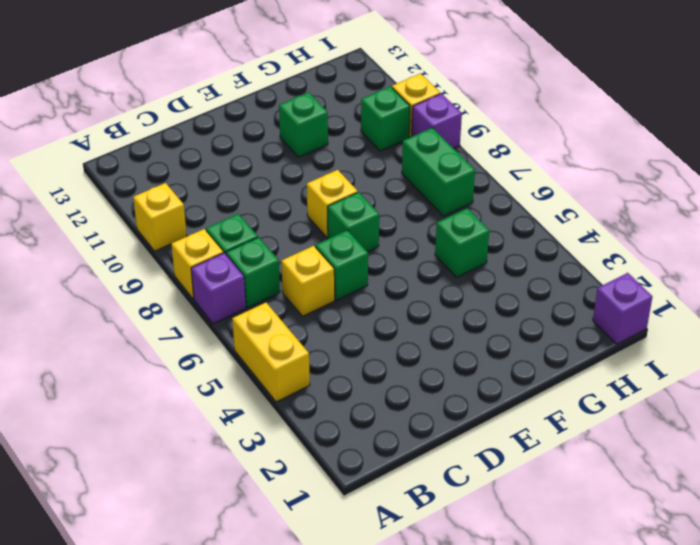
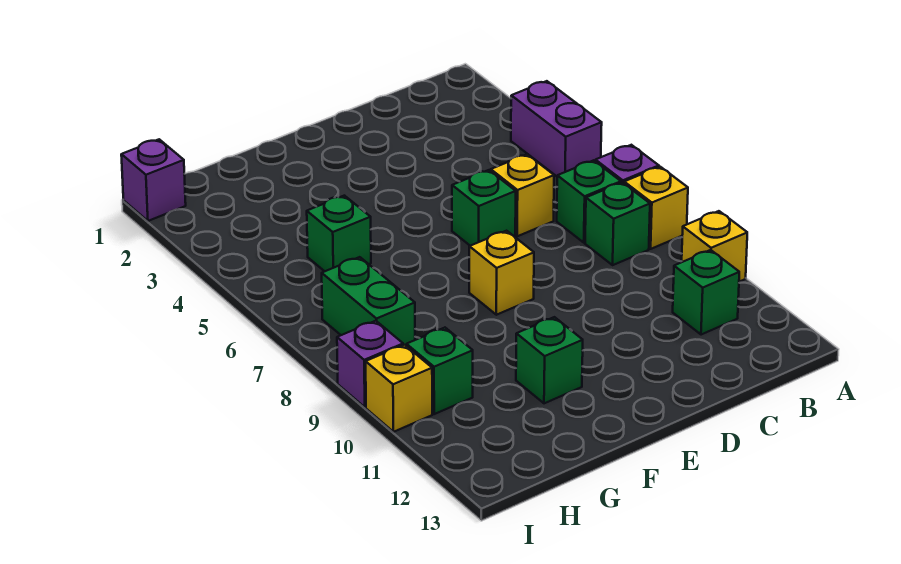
yellow brick A4:A5 level 1 -> purple brick A4:A5 level 1
green brick E7 level 1 -> green brick B11 level 1

